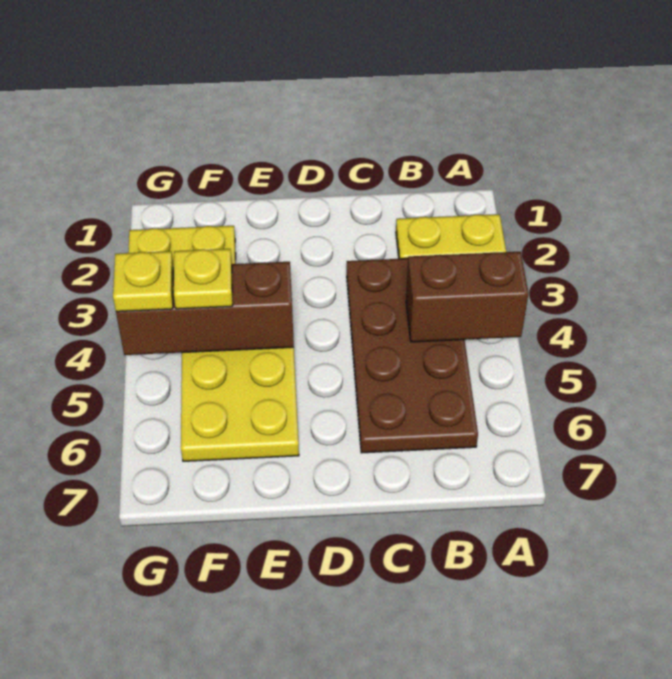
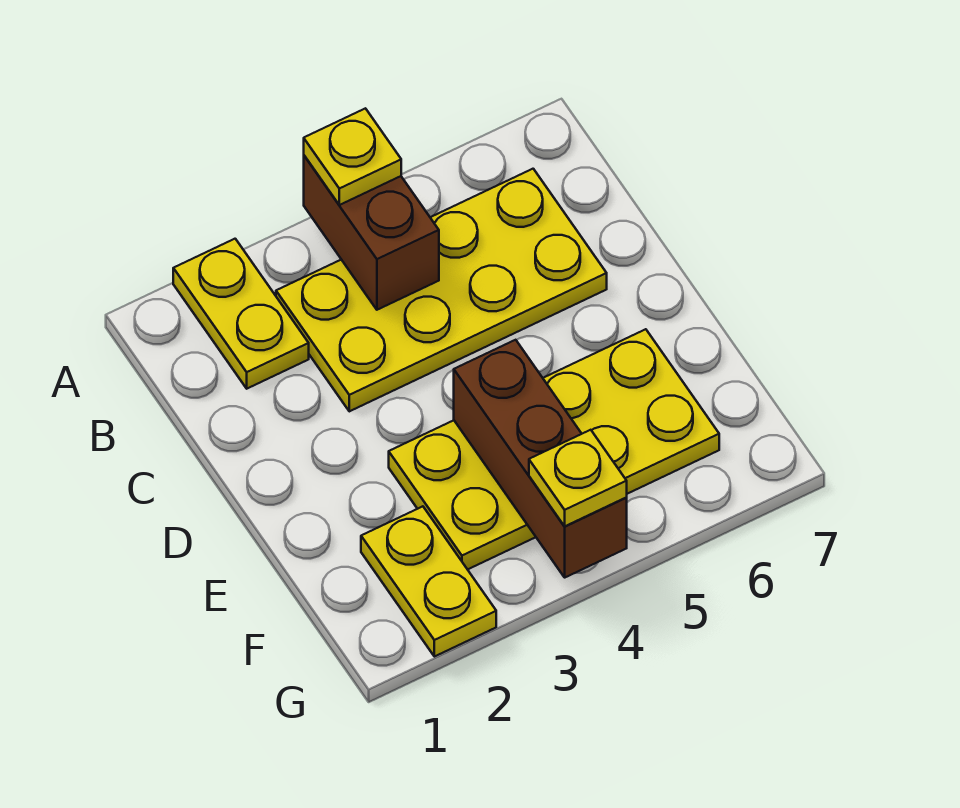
brown plate B3:C6 level 1 -> yellow plate B3:C6 level 1
yellow plate F4 level 3 -> yellow plate A4 level 3

